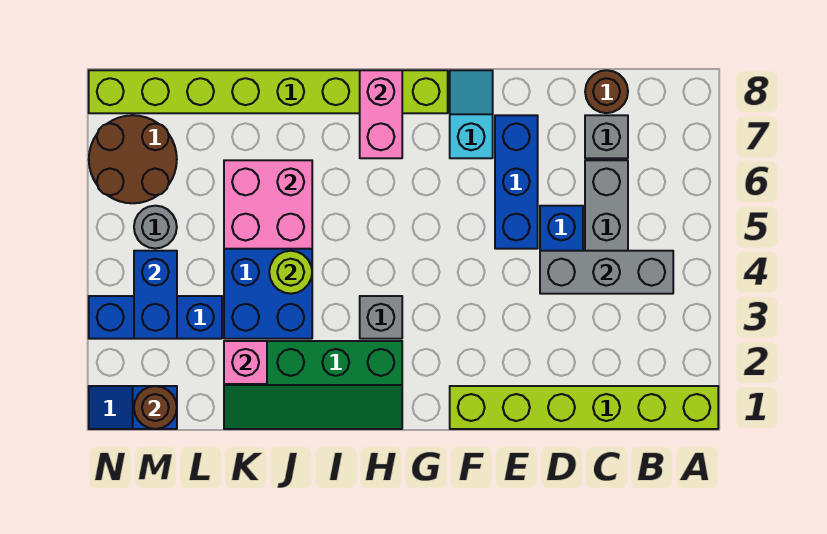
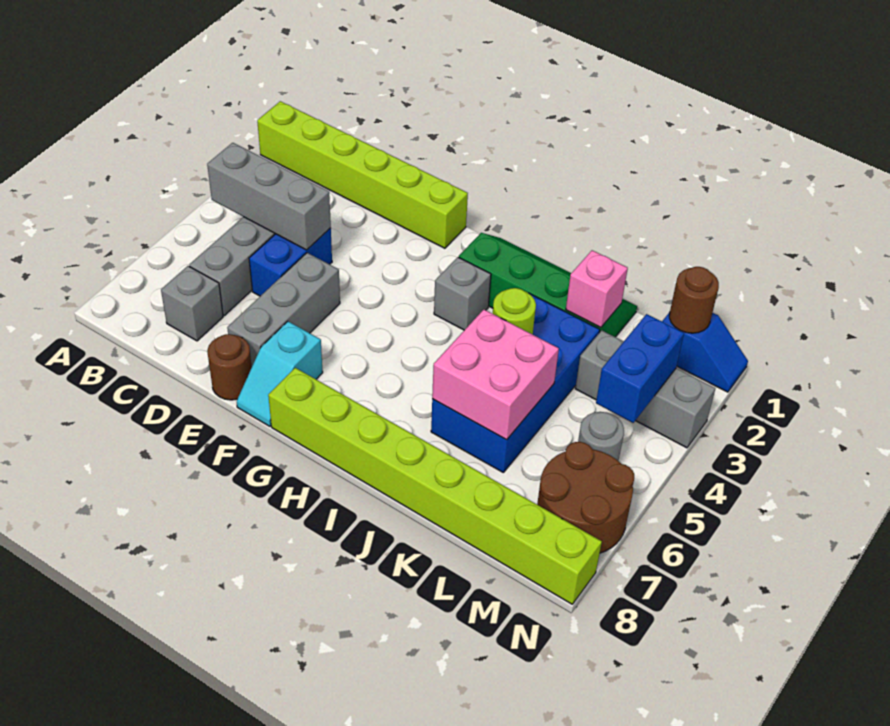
brown round brick C8 level 1 -> brown round brick E8 level 1
blue brick E5:E7 level 1 -> grey brick E5:E7 level 1
pink brick H7:H8 level 2 -> none
blue brick L3:N3 level 1 -> grey brick L3:N3 level 1

